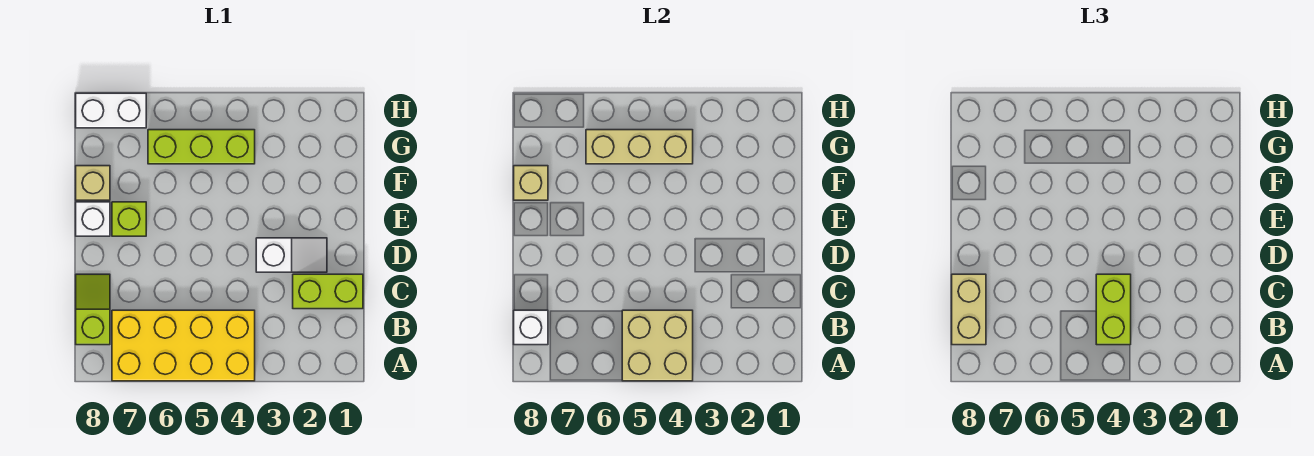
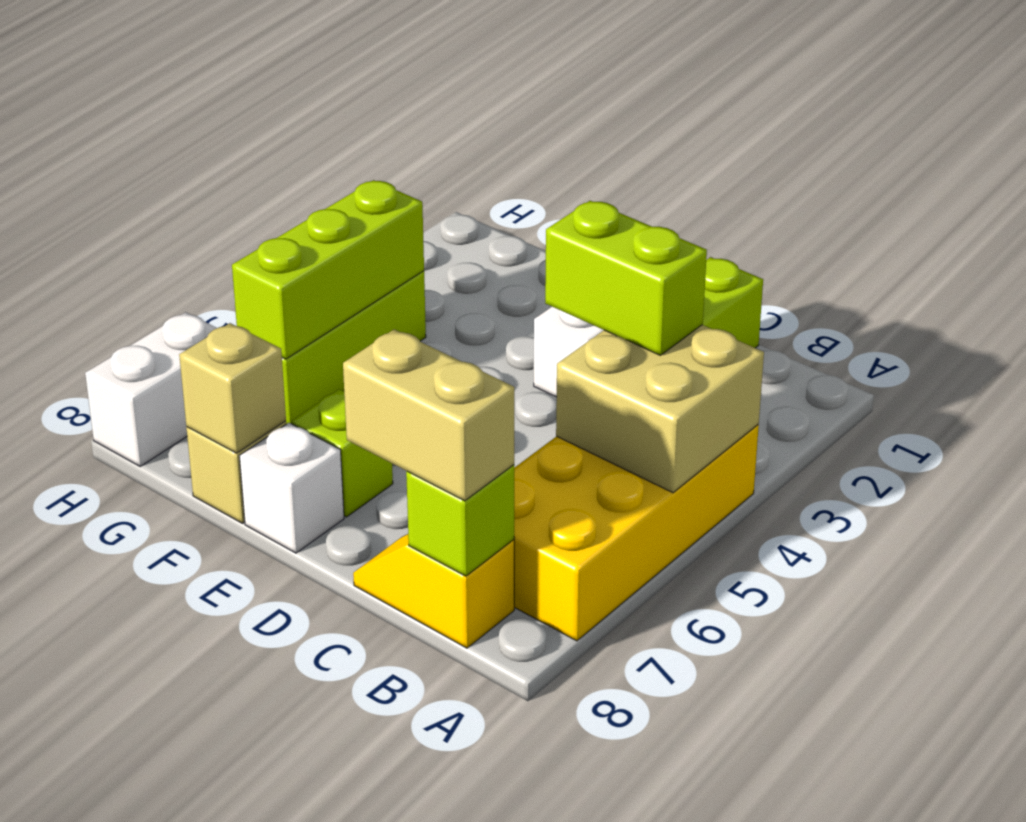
lime slope B8:C8 level 1 top B -> yellow slope B8:C8 level 1 top B
white brick B8 level 2 -> lime brick B8 level 2
tan brick G4:G6 level 2 -> lime brick G4:G6 level 2

